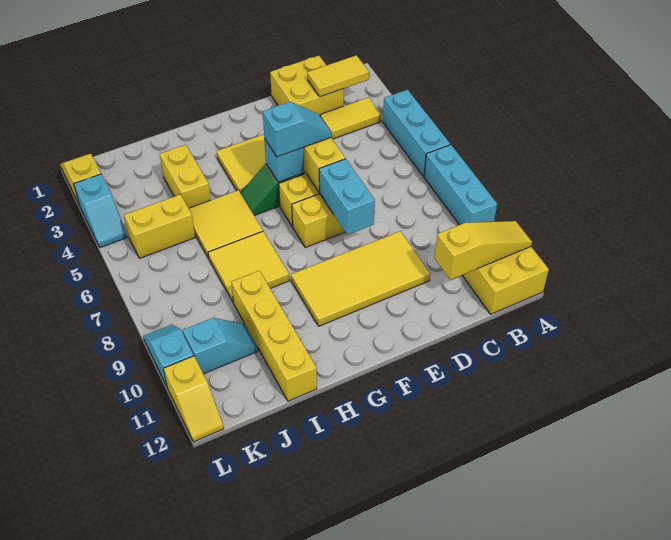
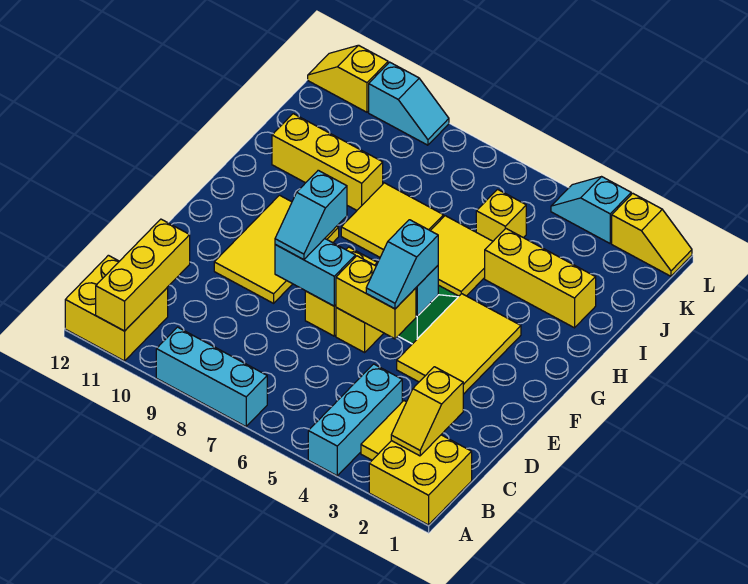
cyan brick A4:A6 level 1 -> cyan brick A4:C4 level 1
yellow slope A11:C11 level 2 top C -> yellow brick A11:C11 level 2
yellow tile B2:C2 level 2 -> yellow slope B2:C2 level 2 top C
yellow brick C1:D2 level 1 -> yellow brick A1:B2 level 1
yellow tile D9:G10 level 1 -> yellow tile E9:G10 level 1
yellow brick I3:I4 level 1 -> yellow brick I2:I4 level 1
yellow brick I9:I12 level 1 -> yellow brick I9:I11 level 1
yellow brick J5:K5 level 1 -> yellow brick J5 level 1
cyan slope J10:K10 level 1 top K -> cyan slope E8:F8 level 3 top F

